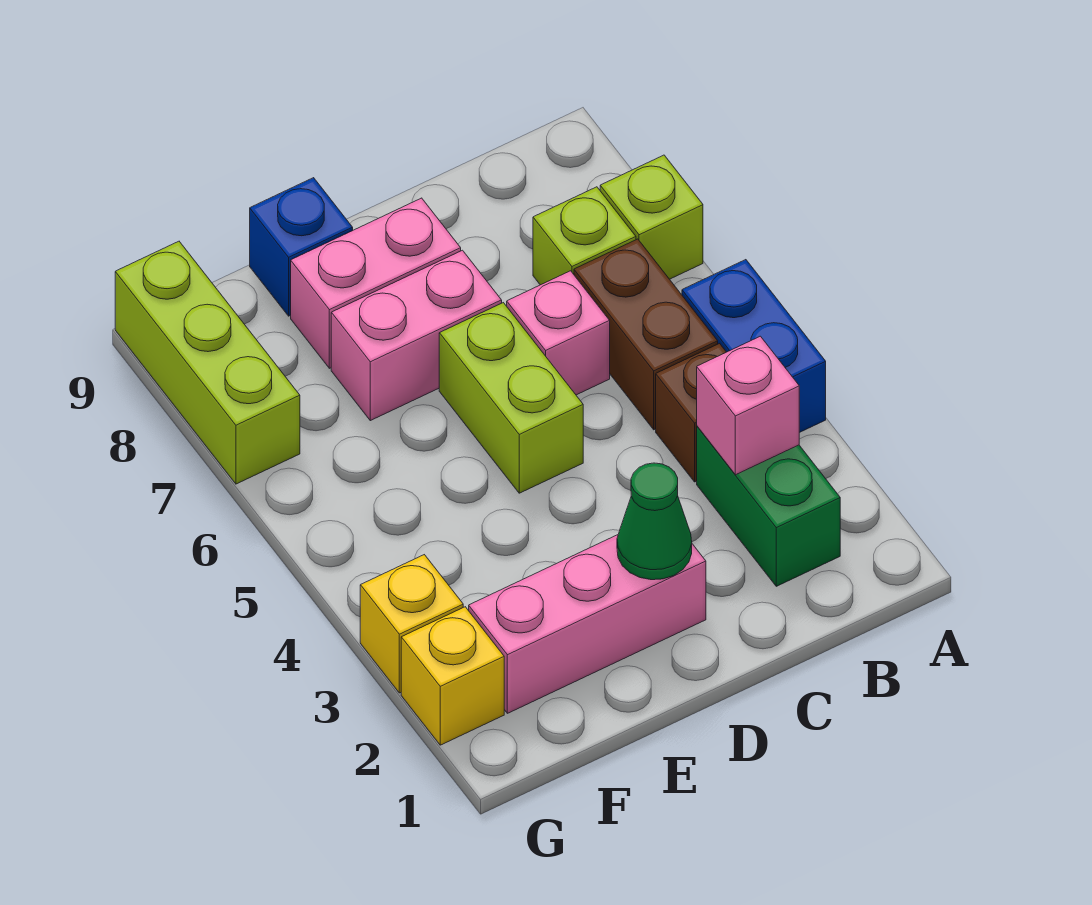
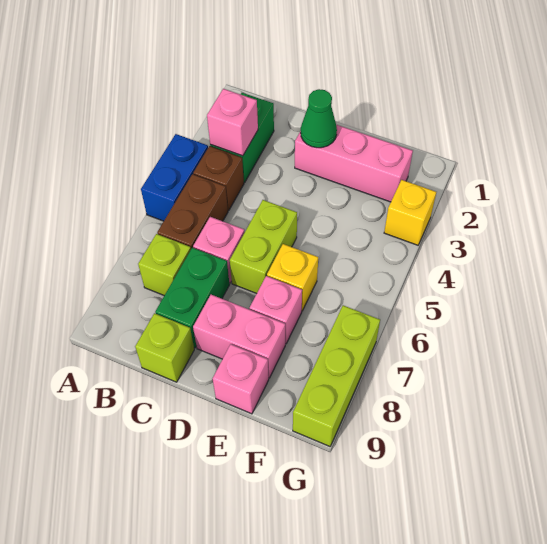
lime brick A7 level 1 -> lime brick C9 level 1
none -> green brick C7:C8 level 1
pink brick D7:E7 level 1 -> pink brick E7 level 1
blue brick E9 level 1 -> pink brick E9 level 1
yellow brick G2 level 1 -> yellow brick E6 level 1

